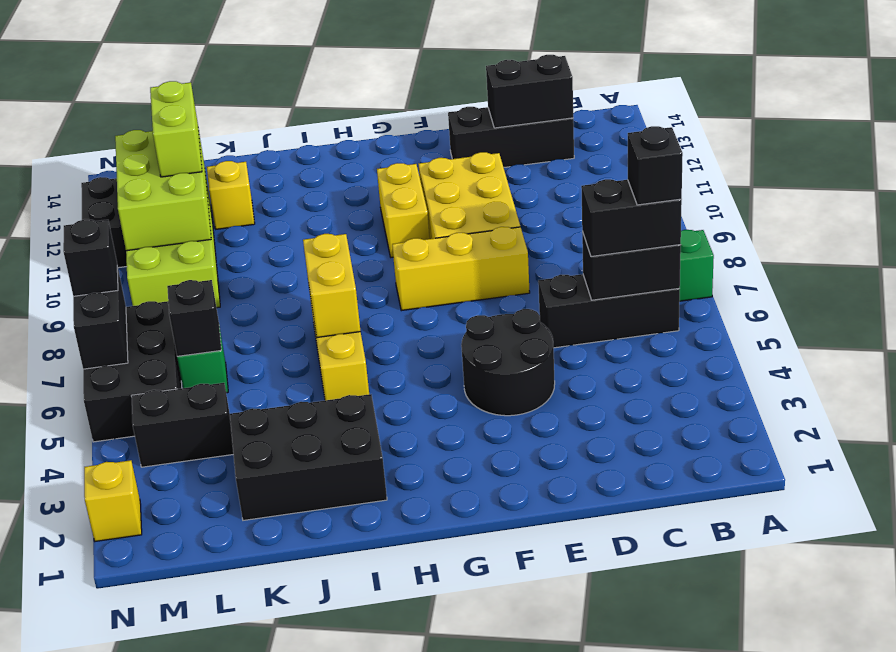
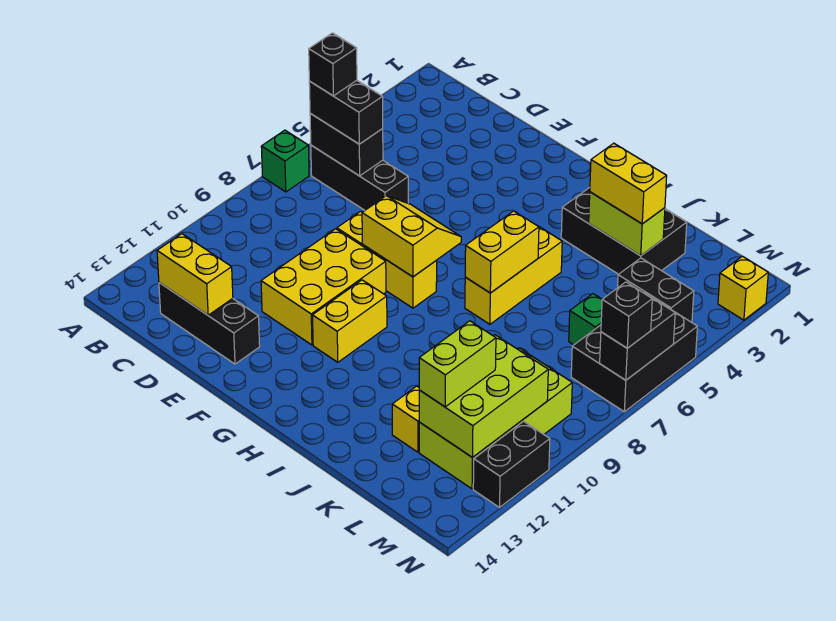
black brick C13:D13 level 2 -> yellow brick C13:D13 level 2
black round brick E4:F5 level 1 -> none
none -> yellow slope F7:G8 level 2 top 8
none -> lime brick J3:K3 level 2
none -> yellow brick J3:K3 level 3
black brick L6 level 2 -> none

